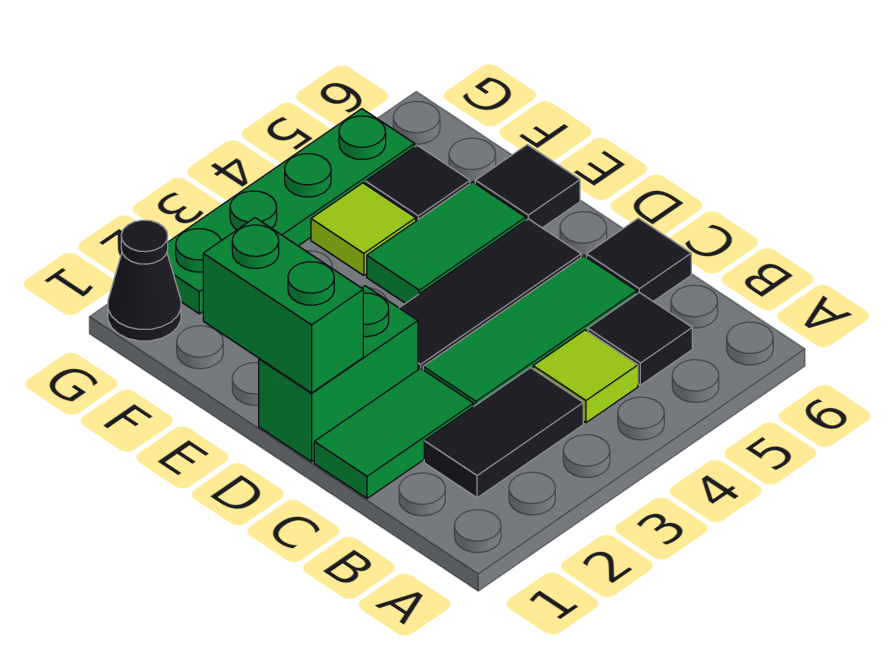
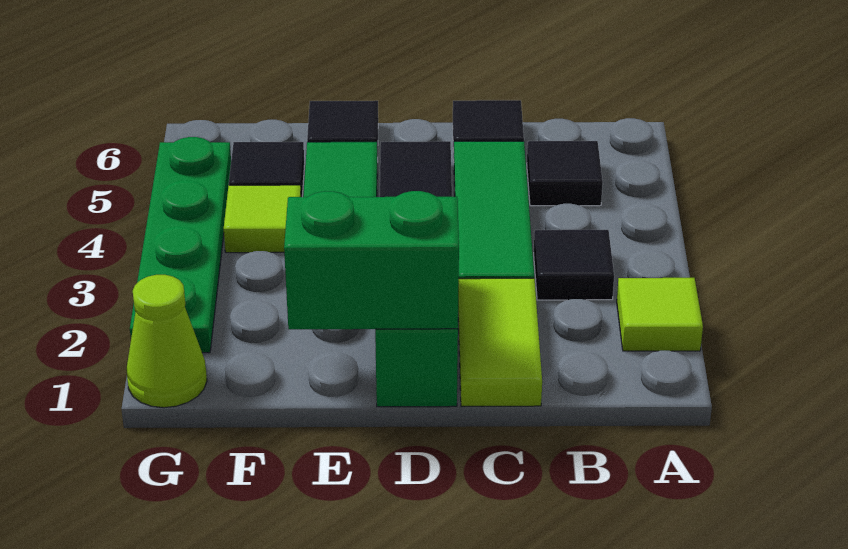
black tile B2:B3 level 1 -> black tile B3 level 1
lime tile B4 level 1 -> lime tile A2 level 1
green tile C1:C2 level 1 -> lime tile C1:C2 level 1
black cone G1 level 1 -> lime cone G1 level 1

